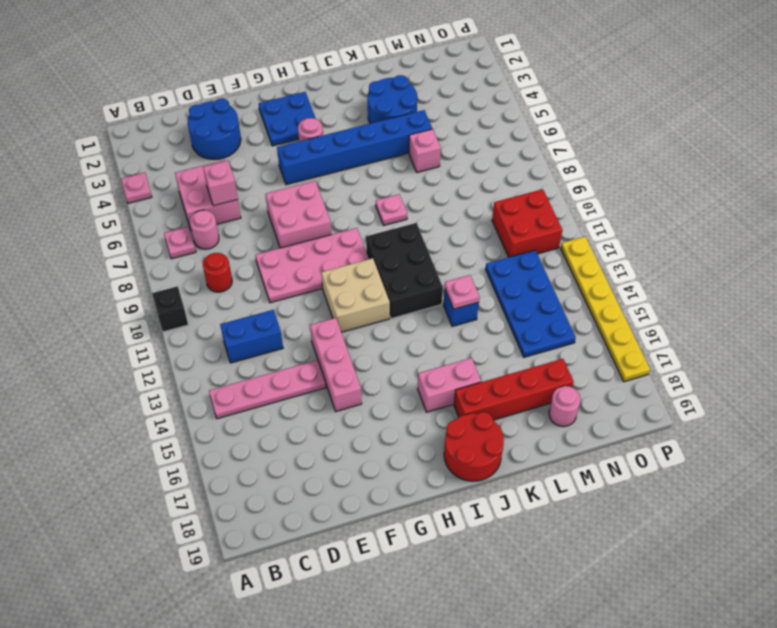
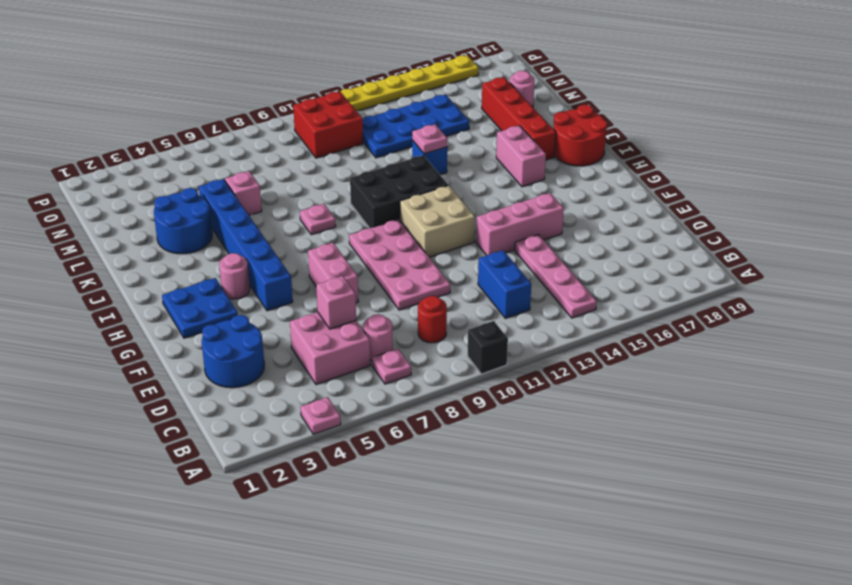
pink brick F7:G8 level 1 -> pink brick F7:G7 level 1

